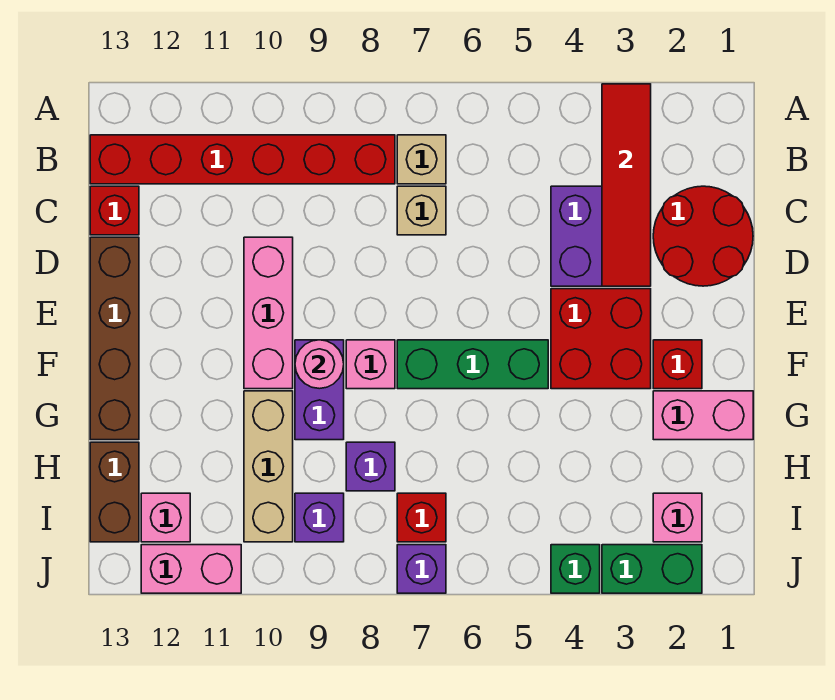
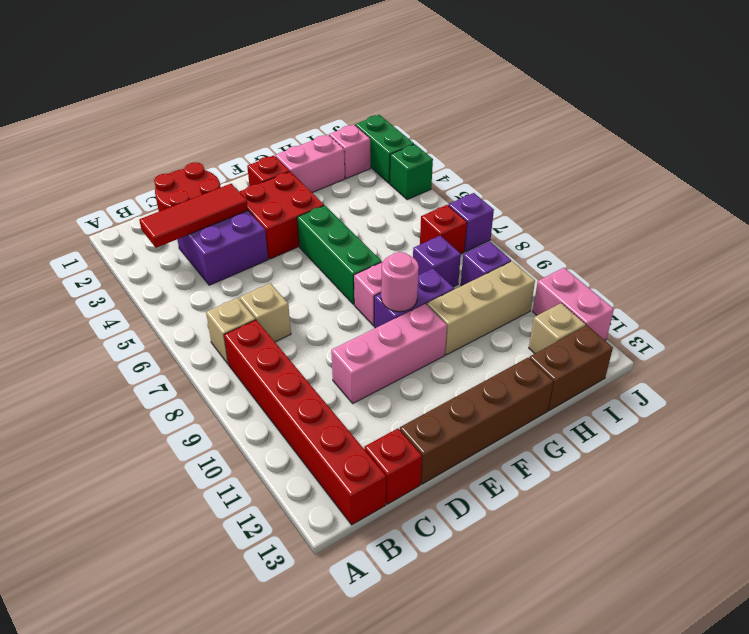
red tile A3:D3 level 2 -> red tile B3:D3 level 2
pink brick G1:G2 level 1 -> pink brick G2:H2 level 1
pink brick I12 level 1 -> tan brick I12 level 1

